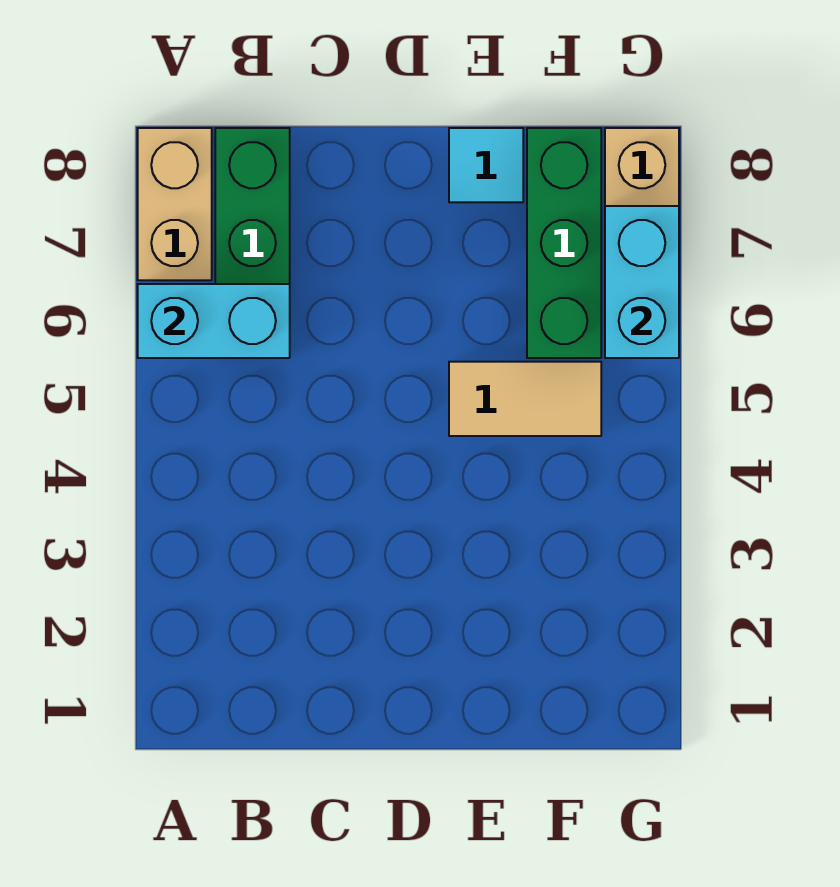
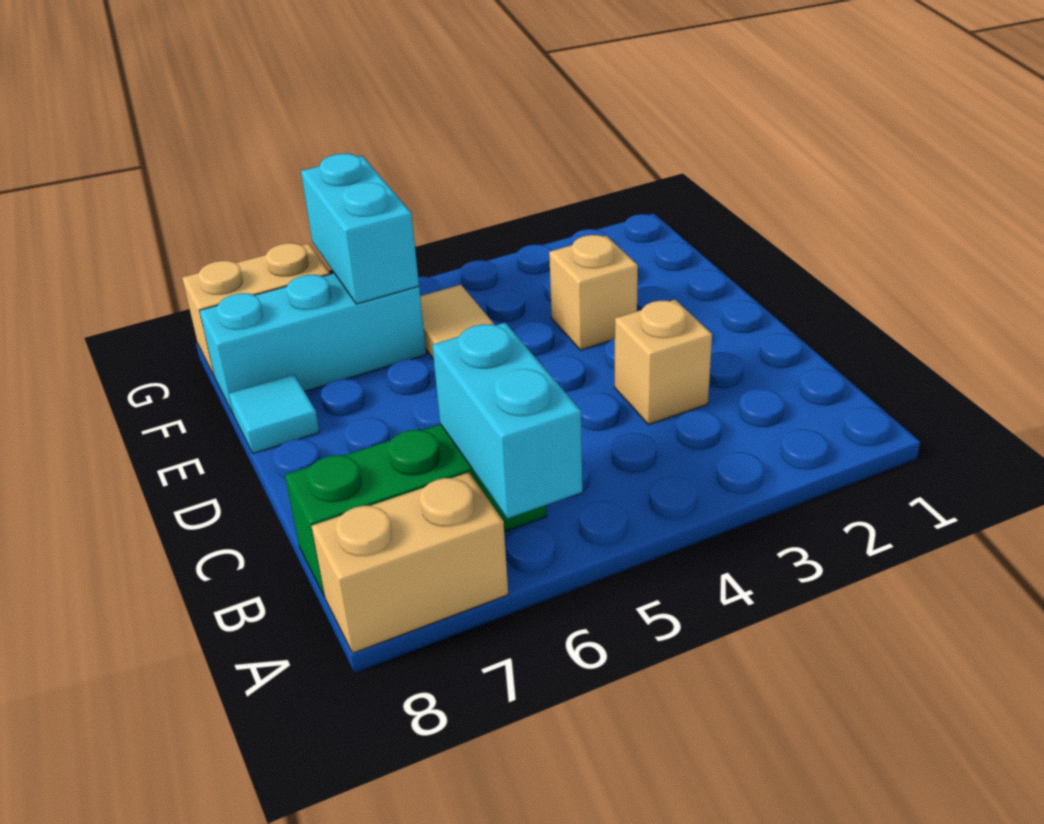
none -> tan brick C3 level 1
none -> tan brick E3 level 1
green brick F6:F8 level 1 -> cyan brick F6:F8 level 1
cyan brick G6:G7 level 2 -> cyan brick F6:G6 level 2

